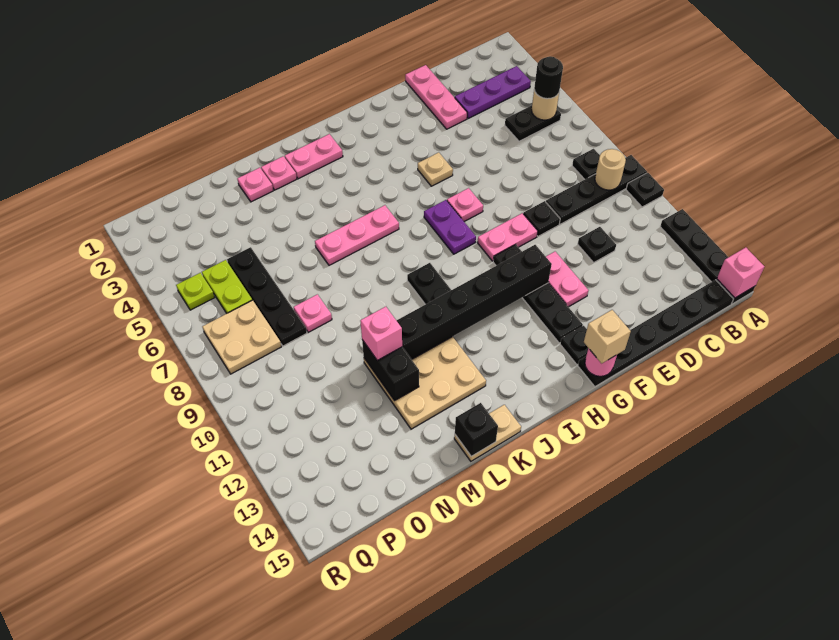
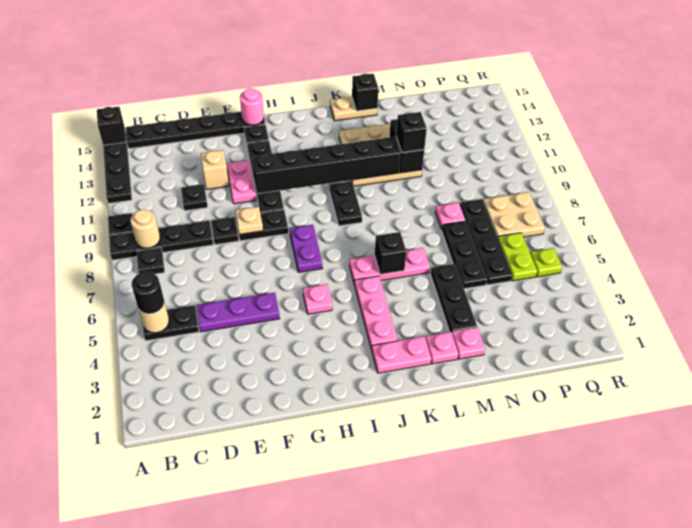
pink brick A15 level 2 -> black brick A15 level 2
purple plate B3:D3 level 1 -> purple plate D5:F5 level 1
pink plate E1:E3 level 1 -> pink plate J3:J5 level 1
pink plate F9:G9 level 1 -> black plate F9:G9 level 1
tan plate G5 level 1 -> tan plate F9 level 2
pink plate G7 level 1 -> pink plate H5 level 1
tan brick G15 level 3 -> tan brick E12 level 1
none -> black brick K6 level 2
none -> black plate M3:M5 level 1
pink brick M11 level 3 -> black brick M11 level 3
none -> black plate N5:N7 level 1

